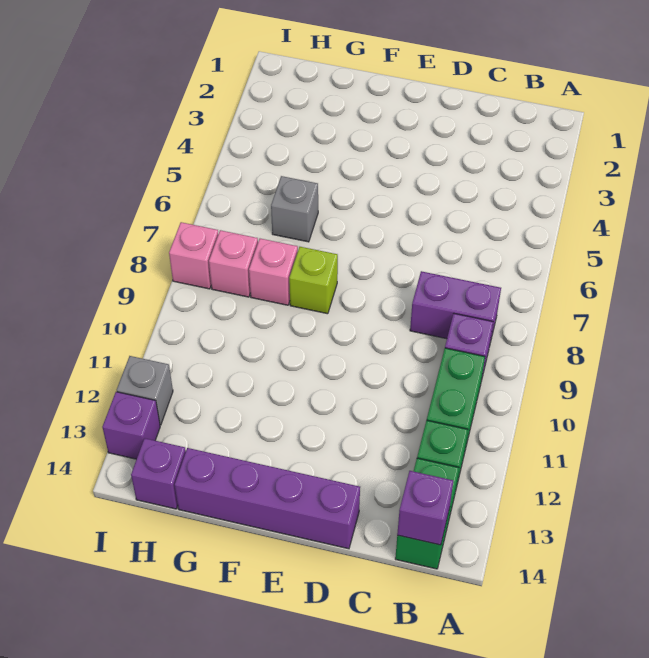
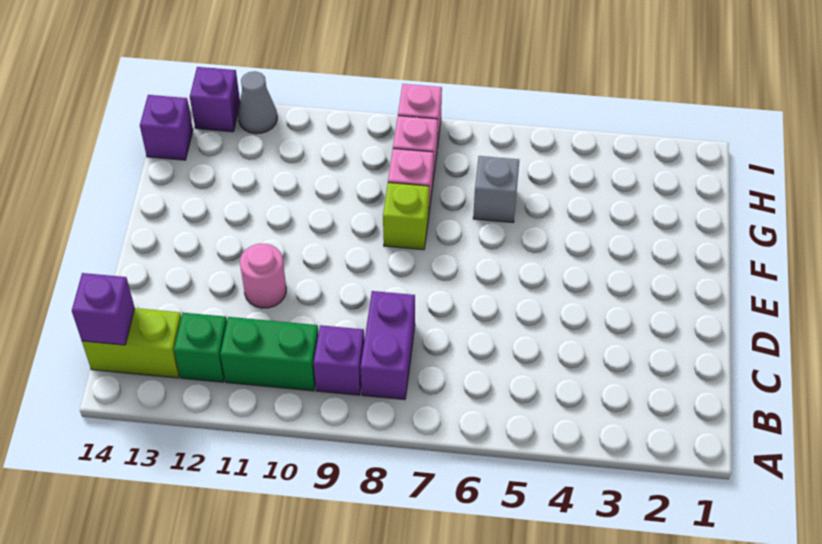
green brick B13:B14 level 1 -> lime brick B13:B14 level 1
none -> pink round brick D11 level 1
purple brick D14:G14 level 1 -> none
grey brick I12 level 1 -> grey cone I12 level 1

